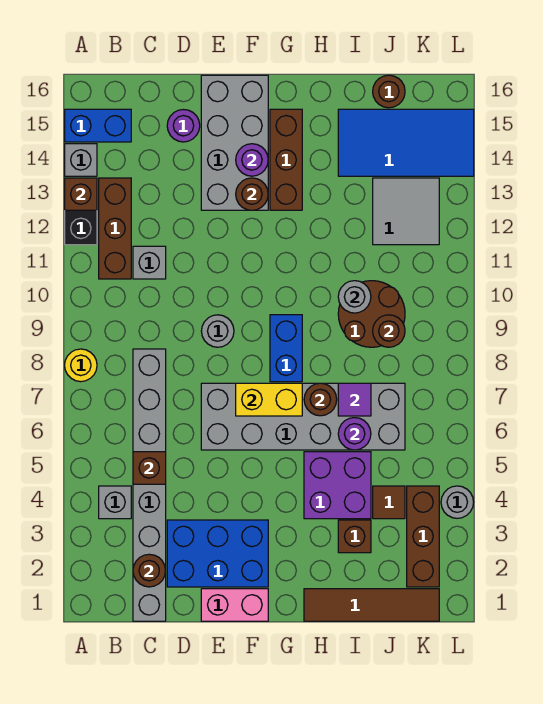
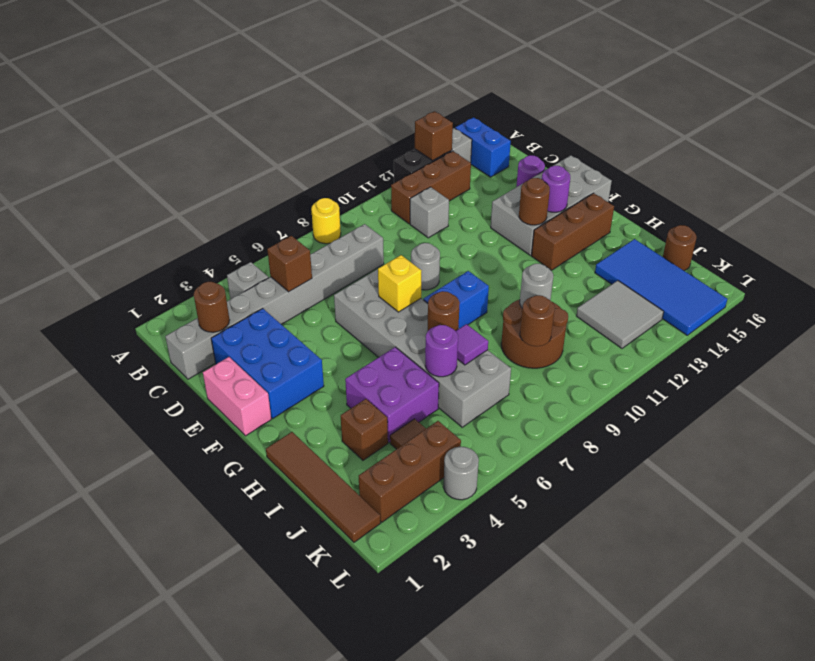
yellow brick F7:G7 level 2 -> yellow brick F7 level 2

